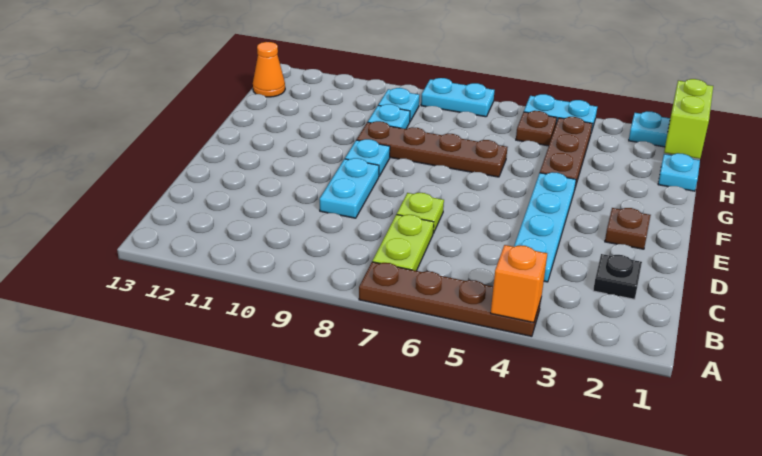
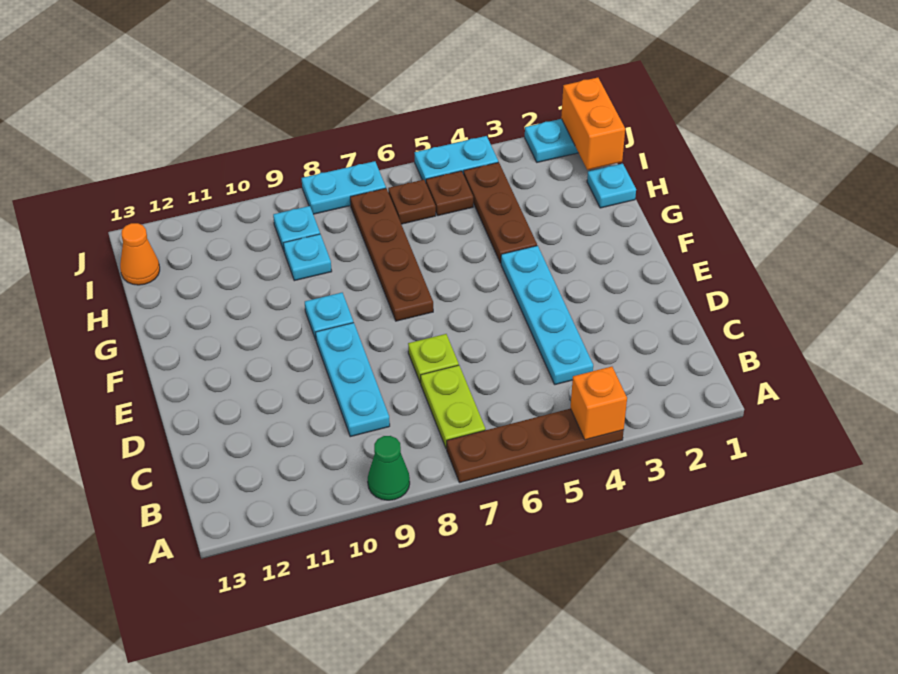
none -> green cone A9 level 1
black plate C2 level 1 -> none
cyan plate D9:E9 level 1 -> cyan plate C9:E9 level 1
brown plate E2 level 1 -> brown plate I6 level 1
brown plate G6:G9 level 1 -> brown plate F7:I7 level 1
lime brick I1:J1 level 2 -> orange brick I1:J1 level 2

